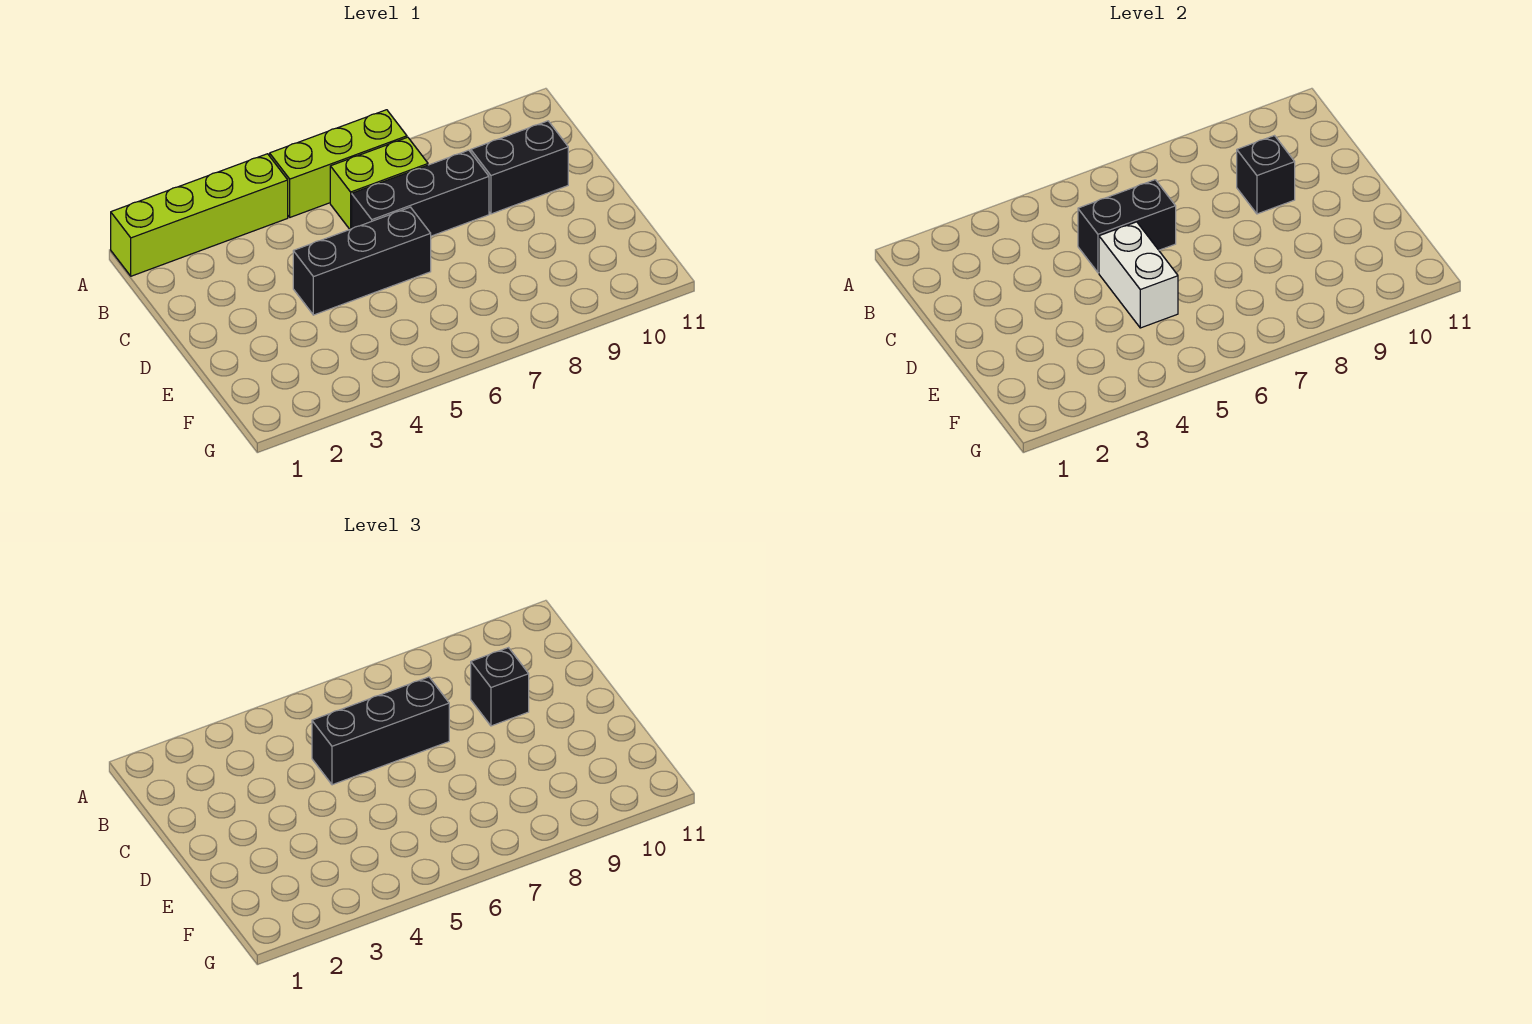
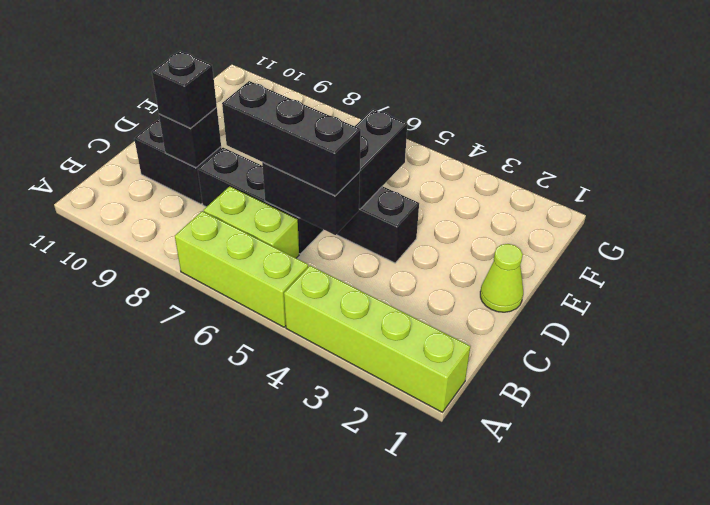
none -> lime cone D1 level 1
white brick D5:E5 level 2 -> black brick D5:E5 level 2

